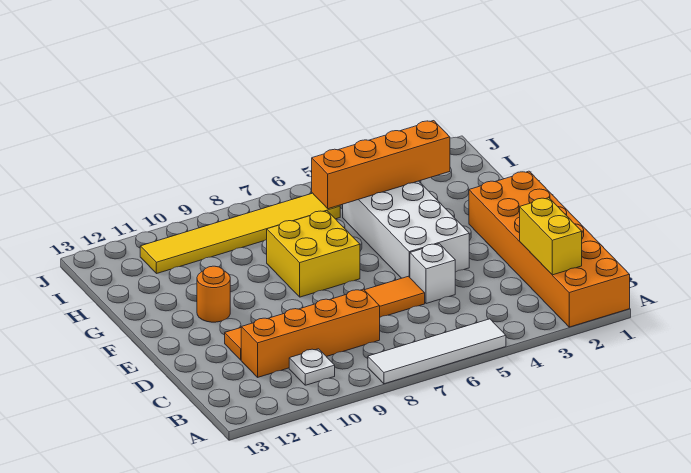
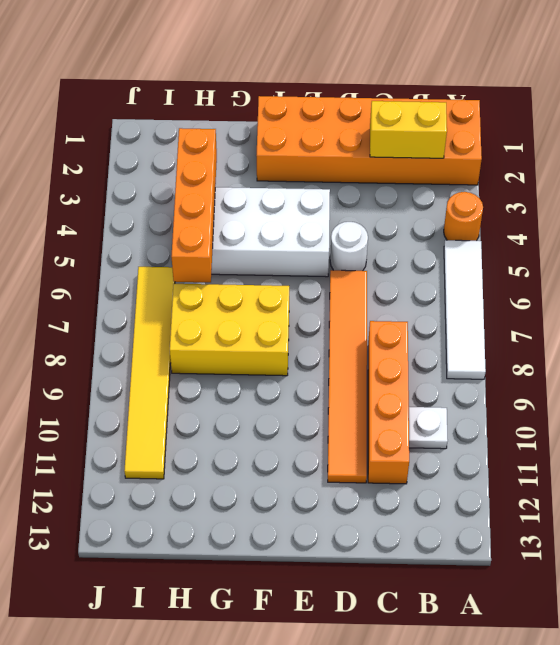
white brick D5 level 1 -> white round brick D5 level 1
yellow brick F7:G8 level 1 -> yellow brick F7:H8 level 1
orange round brick F11 level 1 -> orange round brick A4 level 1

